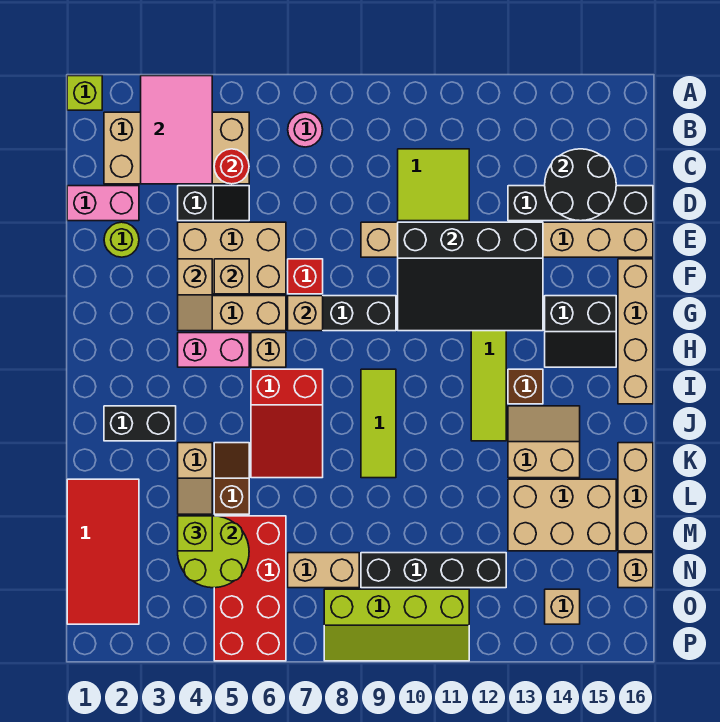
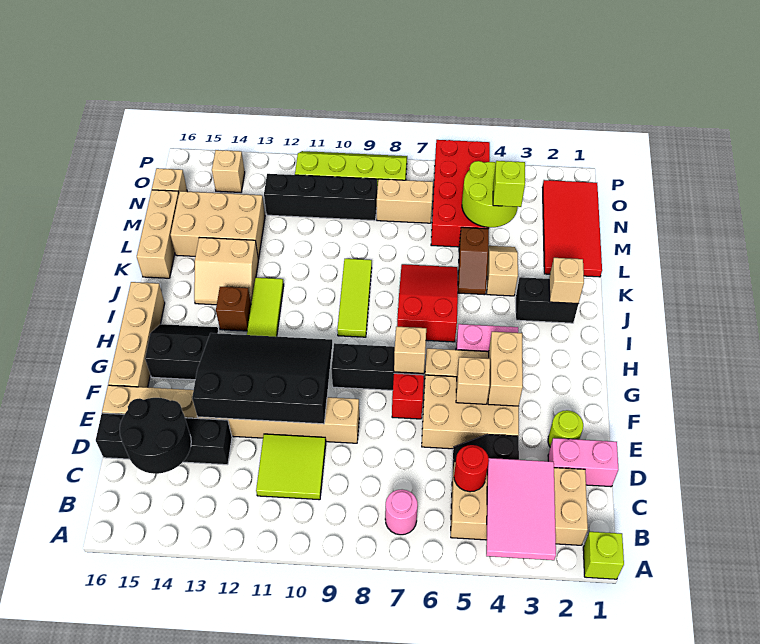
tan slope F4:G4 level 2 top F -> tan brick F4:G4 level 2
tan brick H6 level 1 -> tan brick J2 level 2

